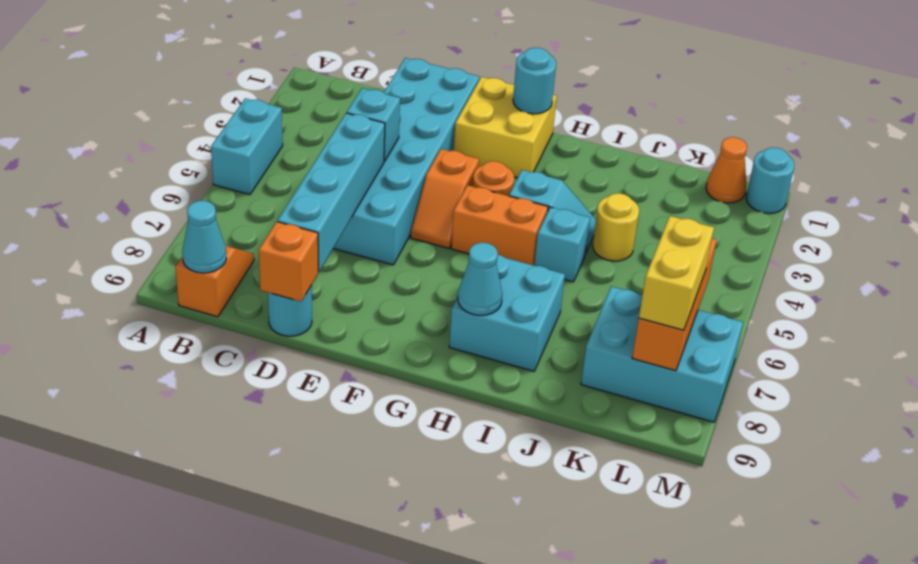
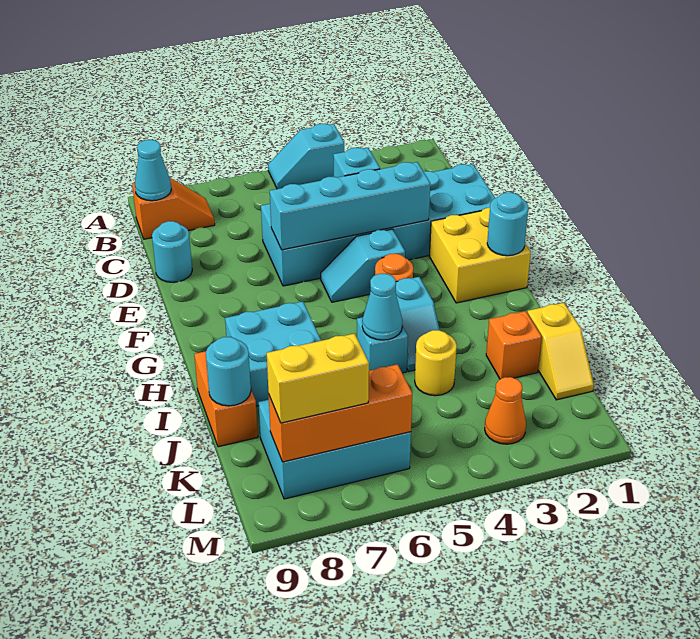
cyan brick A4:A5 level 1 -> cyan slope A4:A5 level 1 top 4
cyan brick D5:D8 level 2 -> cyan brick E3:E6 level 2
orange brick D9 level 2 -> orange brick J2 level 1
orange slope F4:F5 level 1 top 4 -> cyan slope F4:F5 level 1 top 4
orange brick G5:H5 level 1 -> orange brick I9:J9 level 1
cyan cone H8 level 2 -> cyan cone I5 level 2
none -> yellow slope J1:K1 level 1 top J
cyan brick K7:M8 level 1 -> cyan brick K6:L8 level 1
orange cone L1 level 1 -> orange cone L3 level 1
cyan round brick M1 level 1 -> cyan round brick J9 level 2

